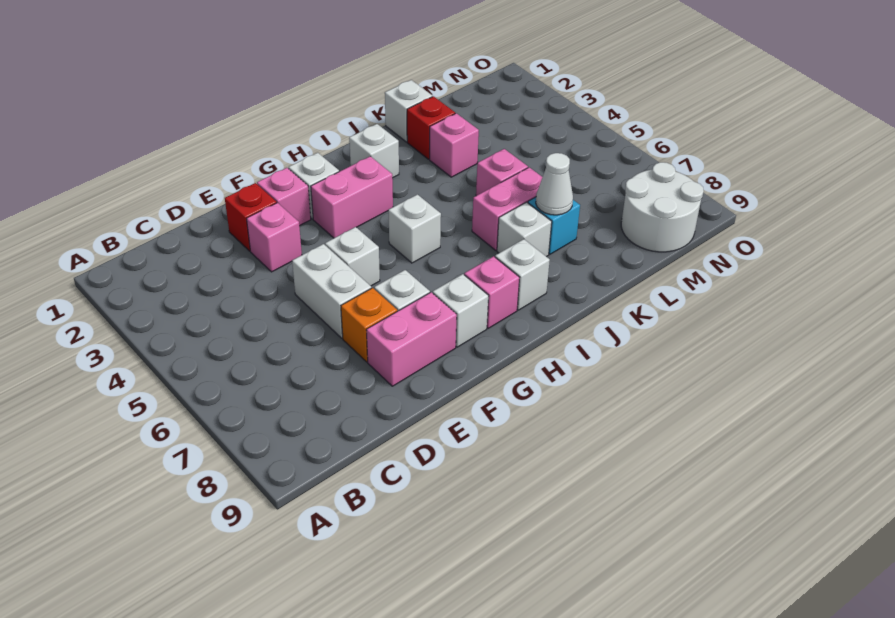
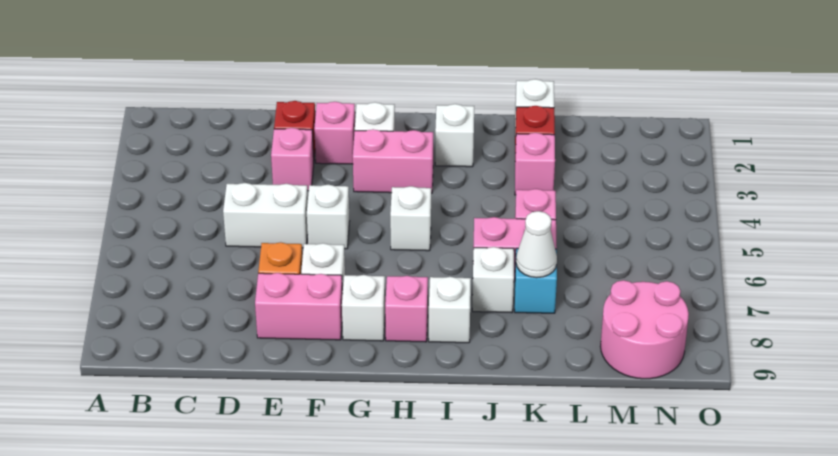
white brick E5:E6 level 1 -> white brick D5:E5 level 1
white round brick M8:N9 level 1 -> pink round brick M8:N9 level 1

